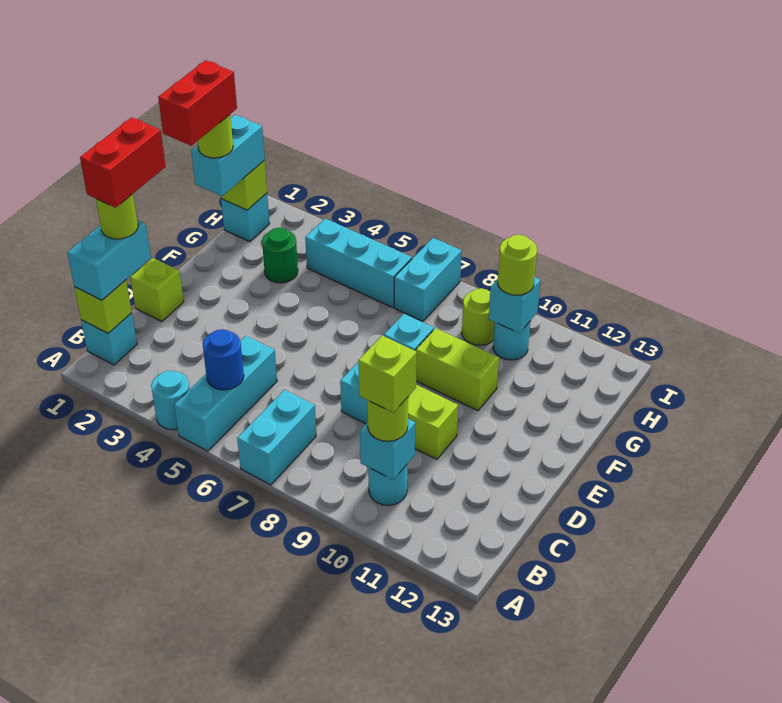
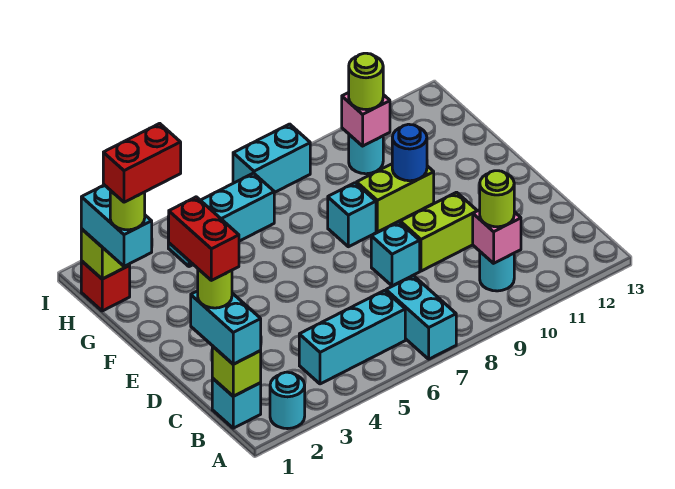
cyan round brick A4 level 1 -> cyan round brick A2 level 1
cyan brick A5:C5 level 1 -> cyan brick B4:B6 level 1
blue round brick B5 level 2 -> blue round brick F10 level 2
cyan brick B10 level 2 -> pink brick B10 level 2
lime brick B10 level 4 -> none
lime brick D1 level 1 -> none
red brick F1:G1 level 5 -> red brick G1:G2 level 5
green round brick G3 level 1 -> none
cyan brick H1 level 1 -> red brick H1 level 1
cyan brick H7:I7 level 1 -> cyan brick I7:I8 level 1
lime round brick H9 level 1 -> none
cyan brick H10 level 2 -> pink brick H10 level 2

